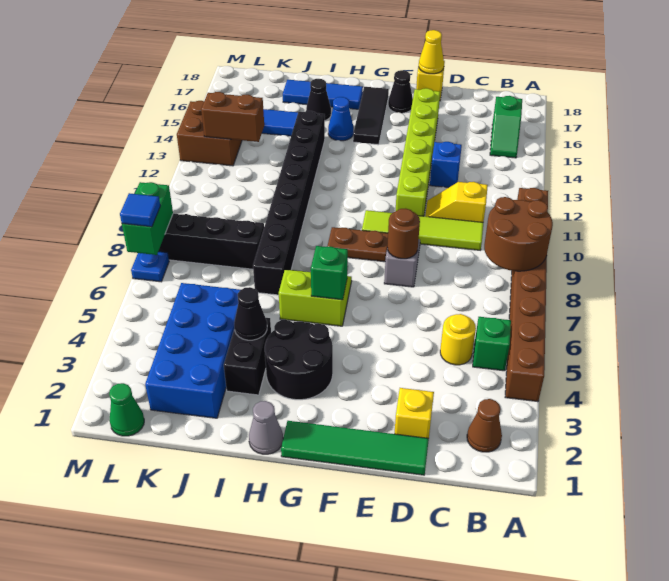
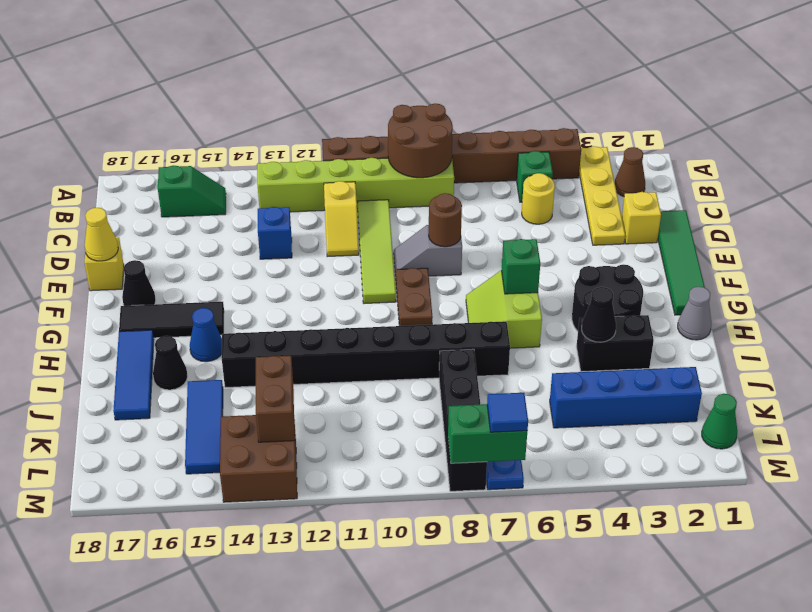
none -> yellow plate A3:D3 level 1
lime brick E11:E16 level 1 -> lime brick B8:B13 level 1
blue brick J2:K5 level 1 -> blue brick K2:K5 level 1

